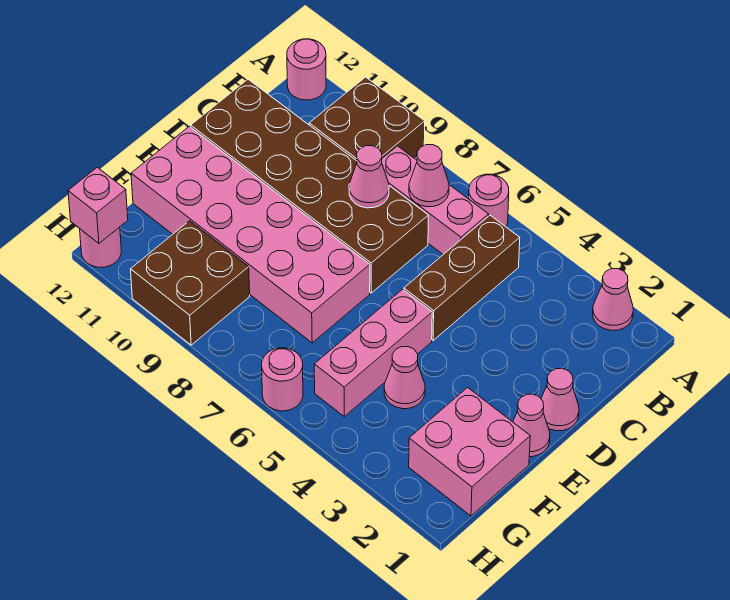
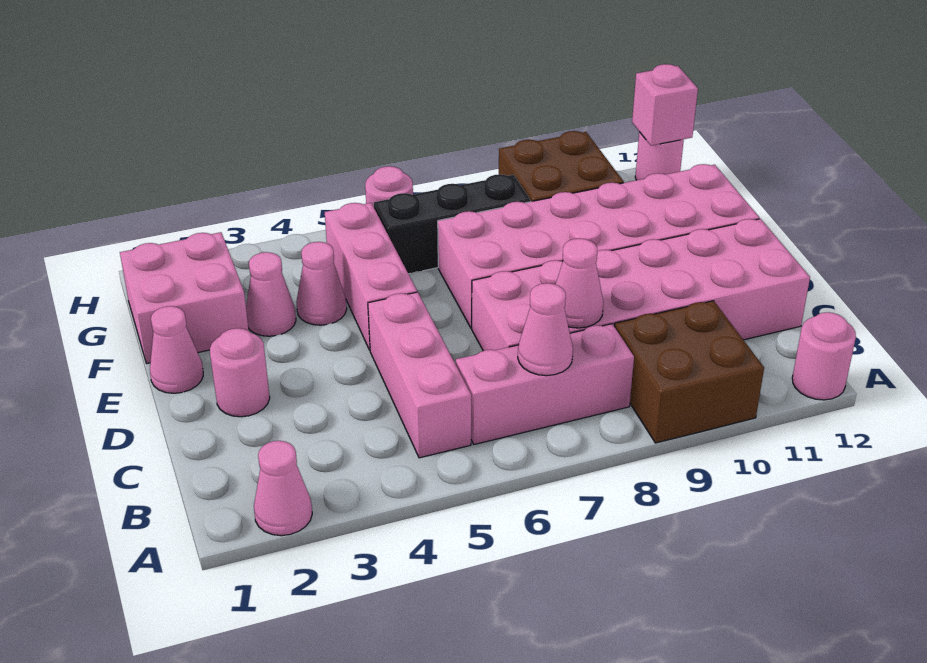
pink round brick A6 level 1 -> pink round brick D2 level 1
brown brick B5:D5 level 1 -> pink brick B5:D5 level 1
brown brick C7:D12 level 1 -> pink brick C7:D12 level 1
pink cone D1 level 1 -> pink cone F3 level 1
none -> black brick G6:G8 level 1

